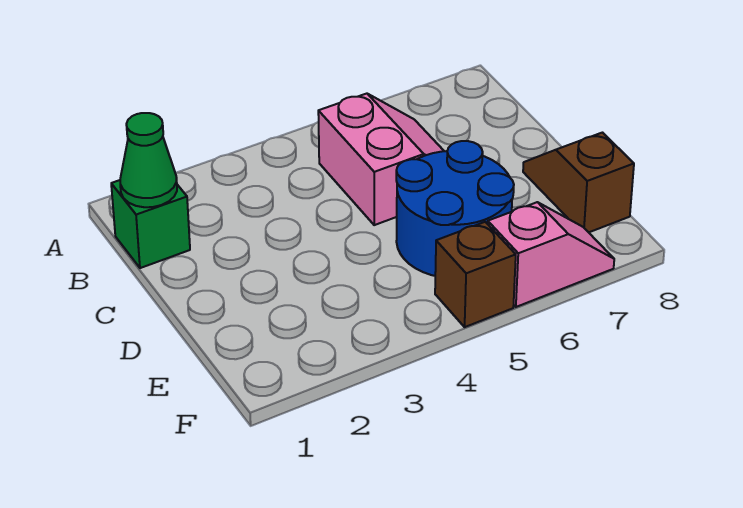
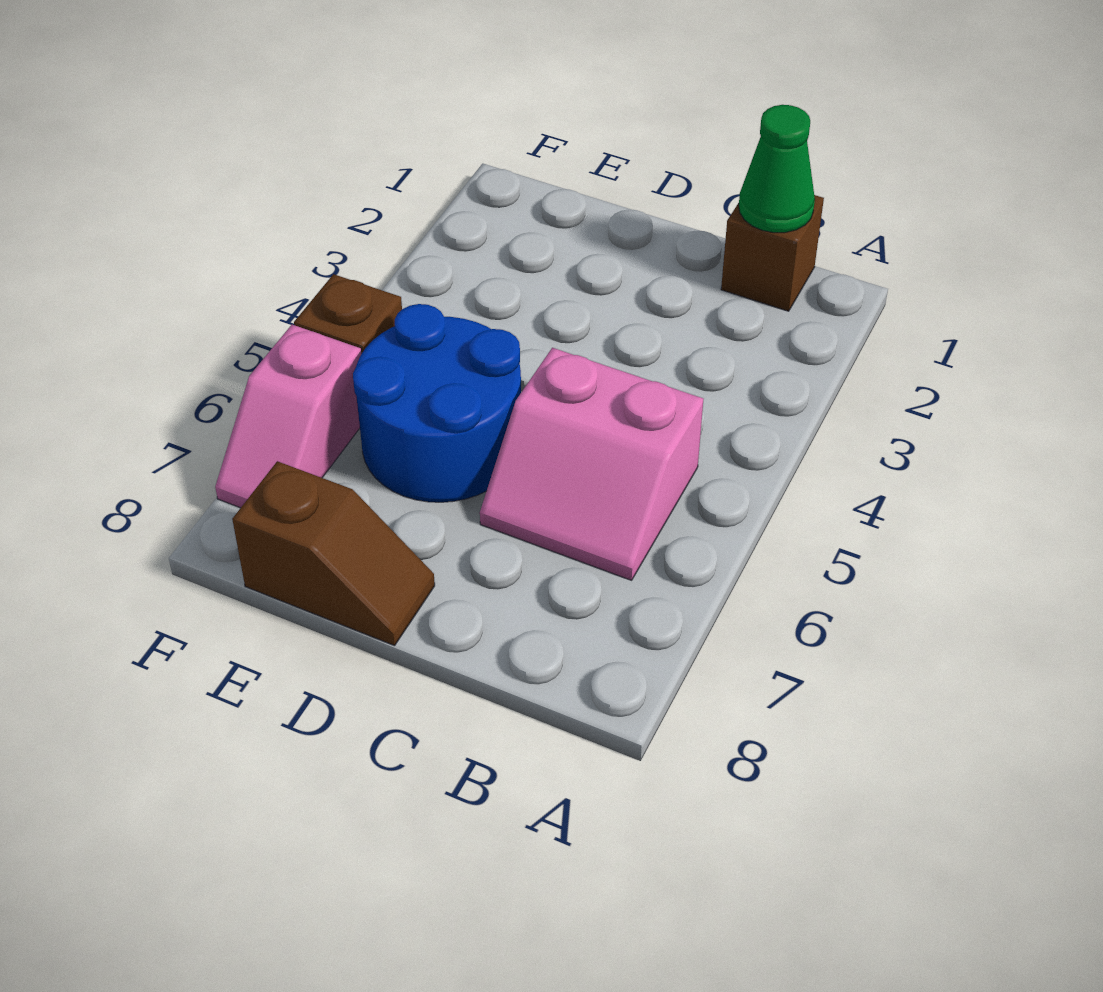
green brick B1 level 1 -> brown brick B1 level 1

